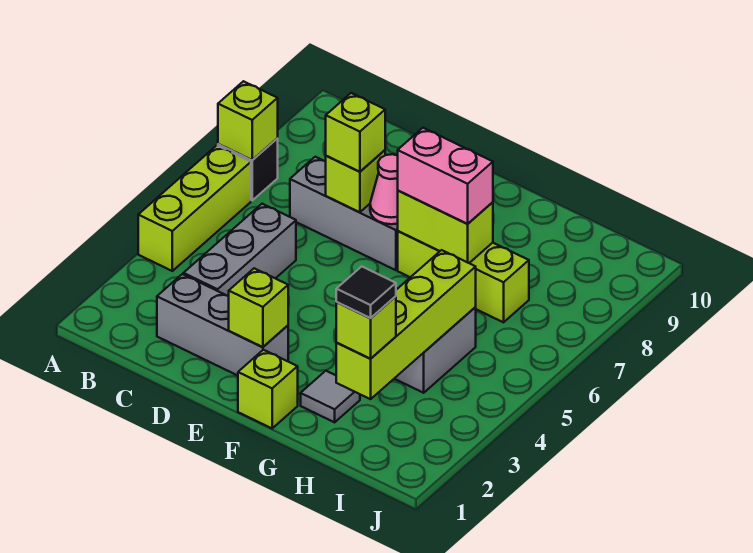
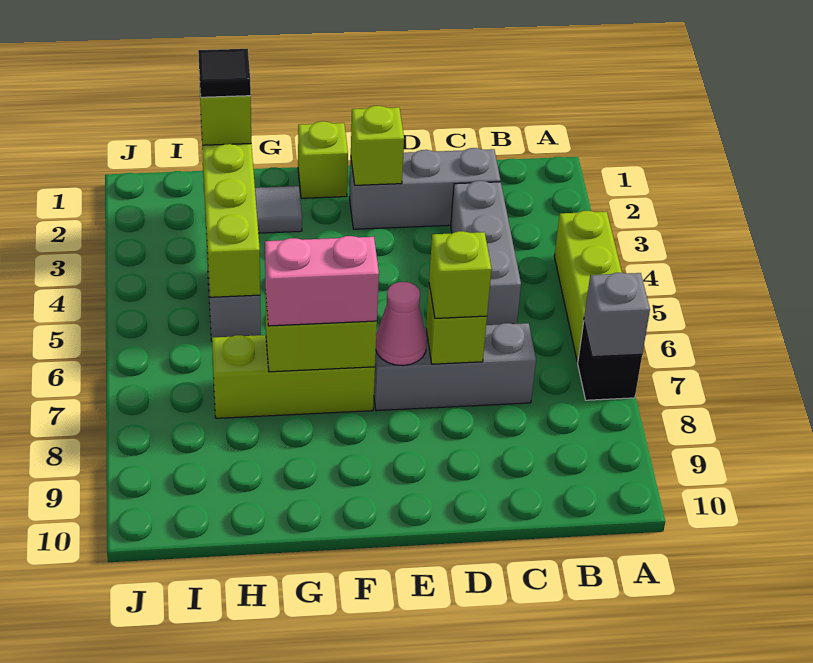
lime brick A7 level 2 -> grey brick A7 level 2

